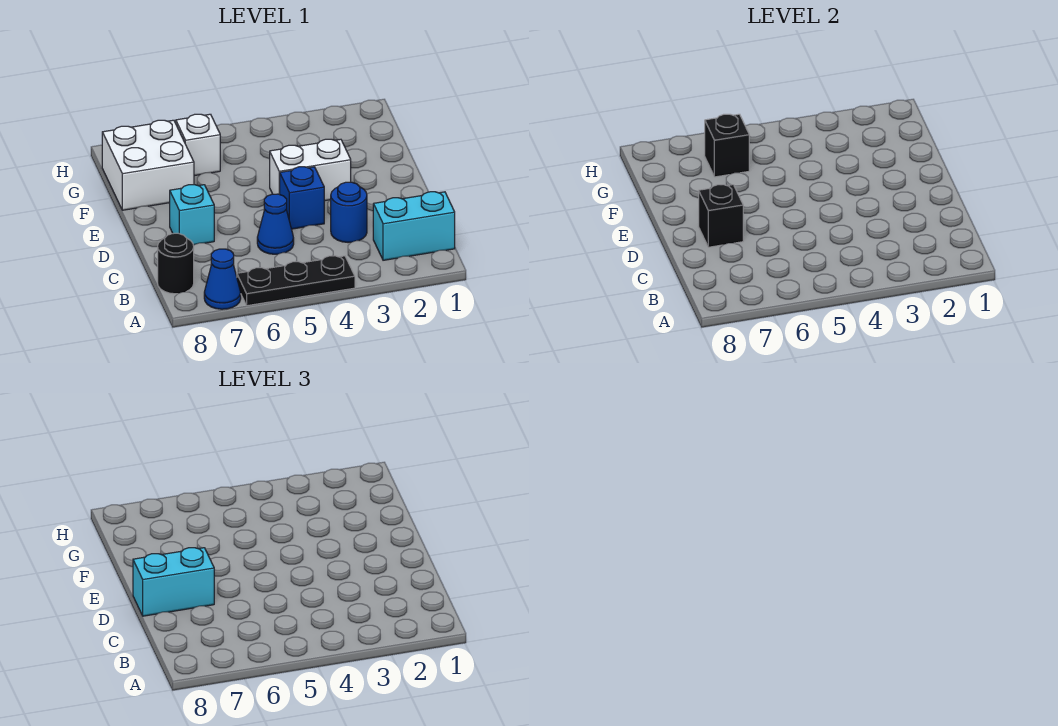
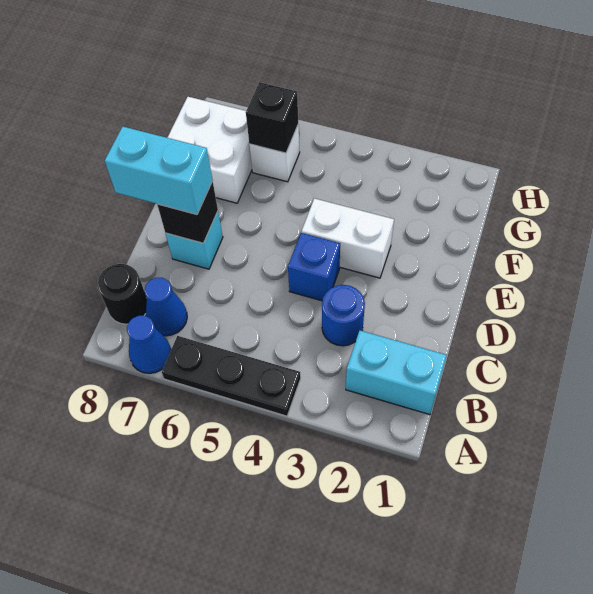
blue cone C5 level 1 -> blue cone B7 level 1

